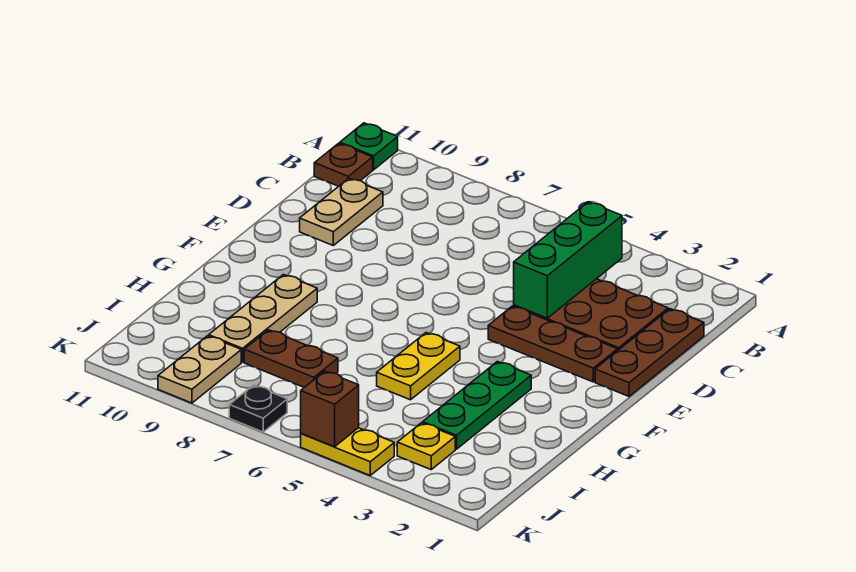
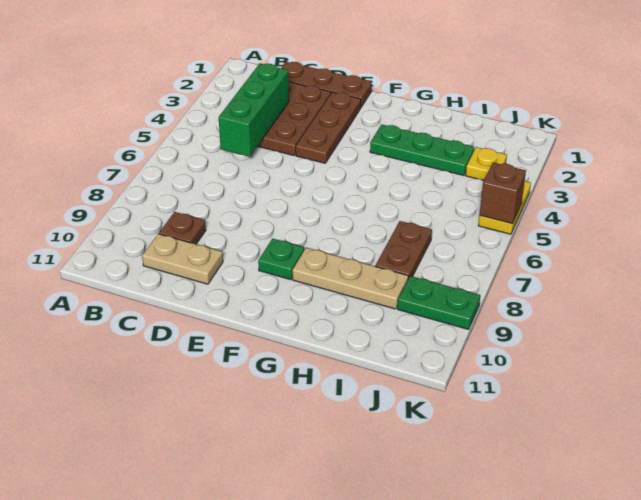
green plate A11 level 1 -> green plate F9 level 1
green brick B4:D4 level 2 -> green brick C3:C5 level 2
brown plate B11 level 1 -> brown plate C9 level 1
yellow plate G5:H5 level 1 -> none
tan plate J9:K9 level 1 -> green plate J9:K9 level 1
black plate K7 level 1 -> none

